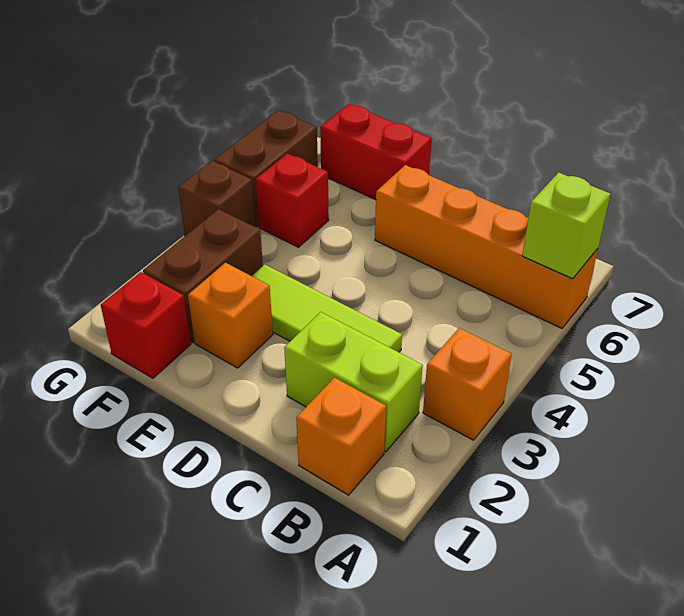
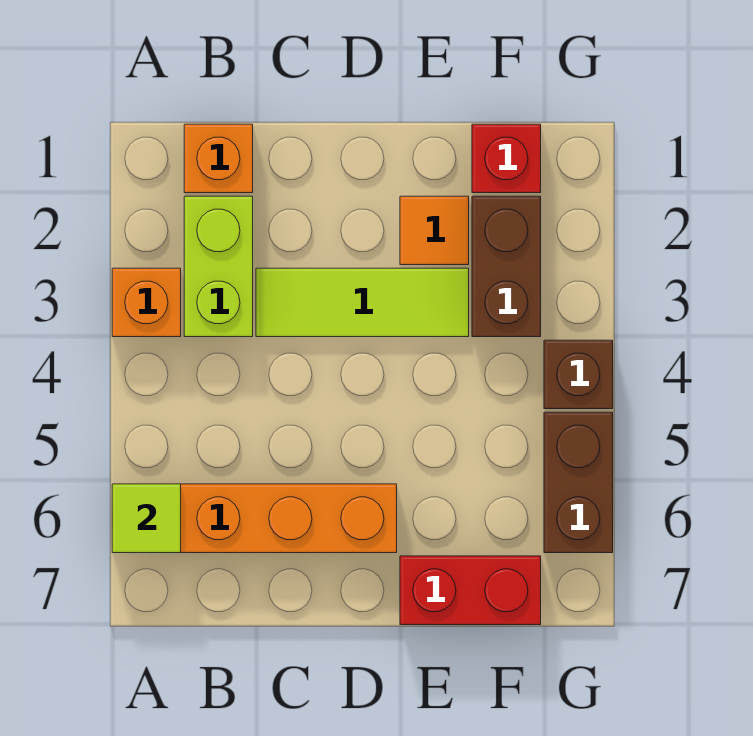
lime brick A6 level 2 -> lime tile A6 level 2
lime brick B2:C2 level 1 -> lime brick B2:B3 level 1
orange brick E2 level 1 -> orange tile E2 level 1
red brick F5 level 1 -> none

